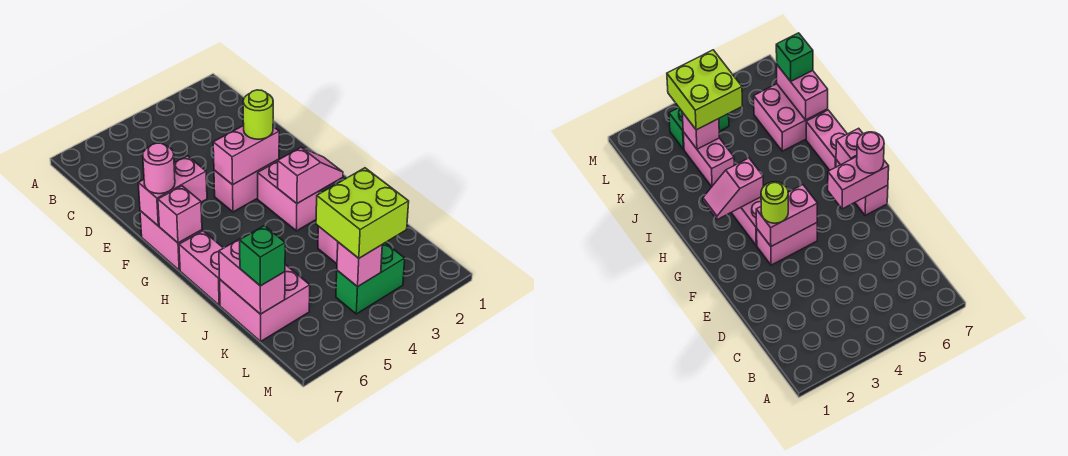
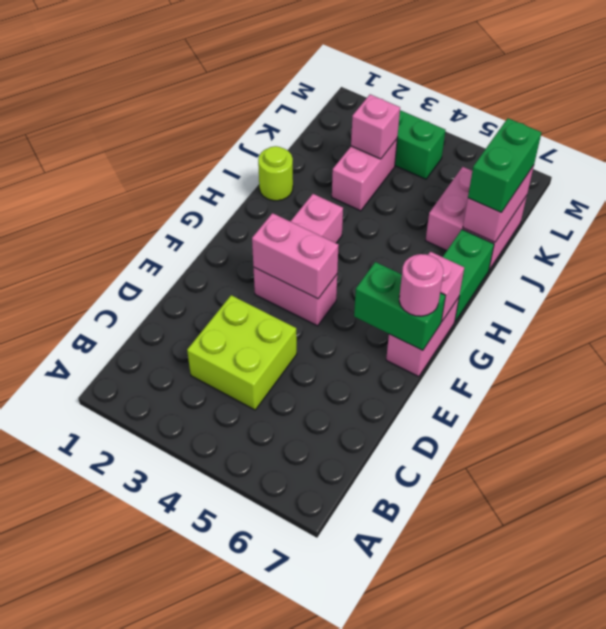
lime round brick F3 level 3 -> lime round brick I1 level 1
pink brick F6:F7 level 2 -> green brick F6:F7 level 2
pink slope H2:H3 level 2 top 3 -> none
pink brick H7:I7 level 1 -> green brick H7:I7 level 1
lime brick K3:L4 level 3 -> lime brick C3:D4 level 1
green brick K7 level 3 -> green brick J7:K7 level 3
pink brick L4 level 2 -> none

